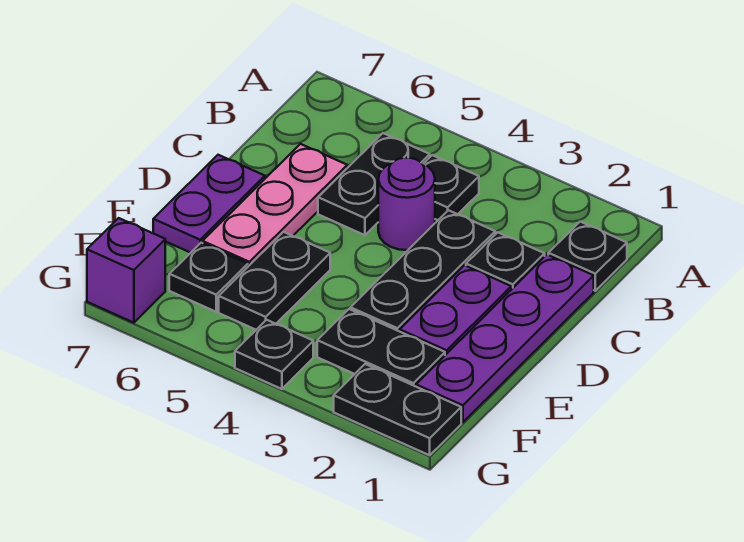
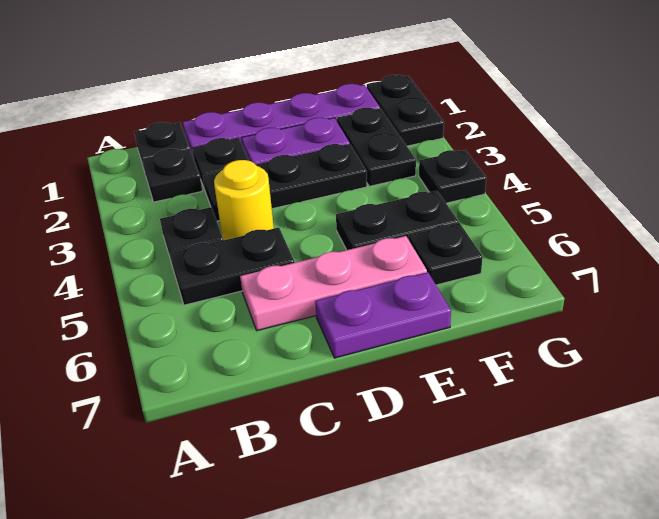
none -> black plate B2 level 1
purple round brick C4 level 1 -> yellow round brick C4 level 1
purple brick G7 level 1 -> none

